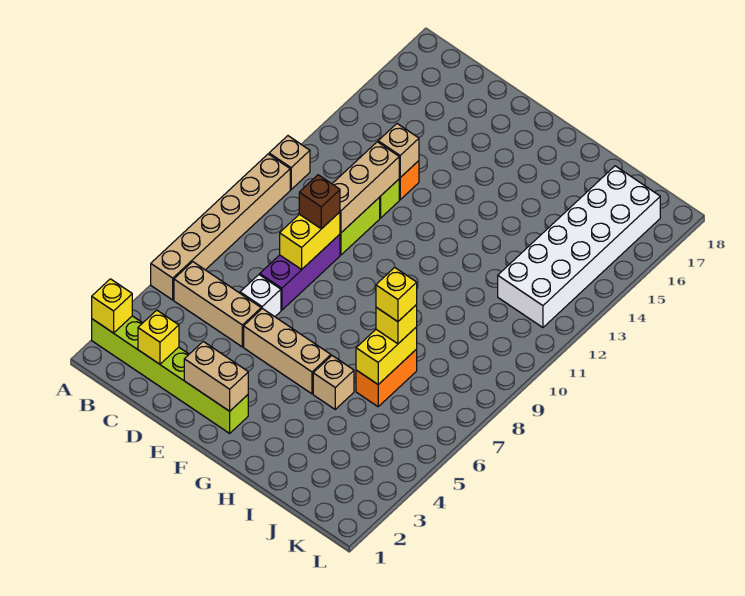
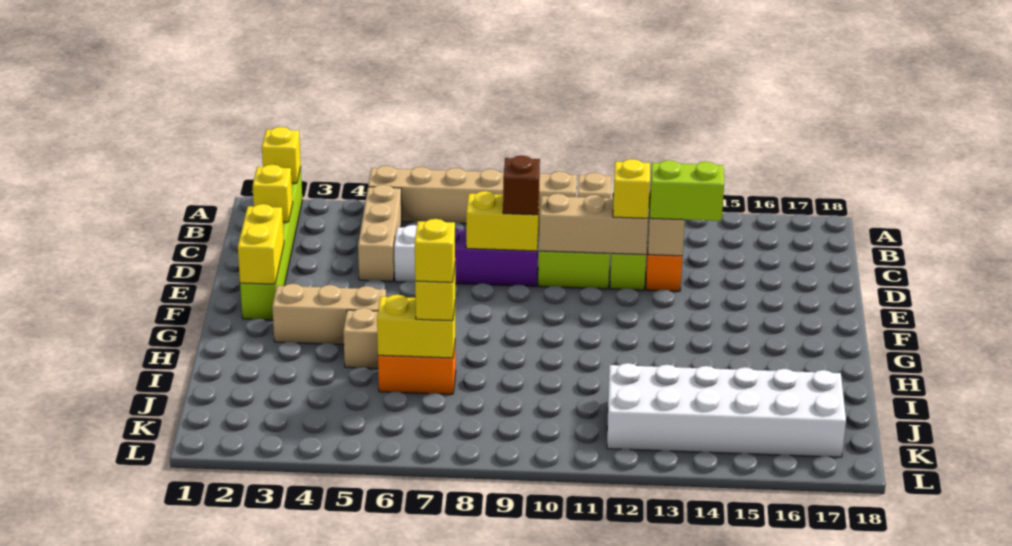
none -> yellow brick D12 level 3
none -> lime brick D13:D14 level 3
tan brick E2:F2 level 2 -> yellow brick E2:F2 level 2
tan brick E5:G5 level 1 -> tan brick G3:G5 level 1

